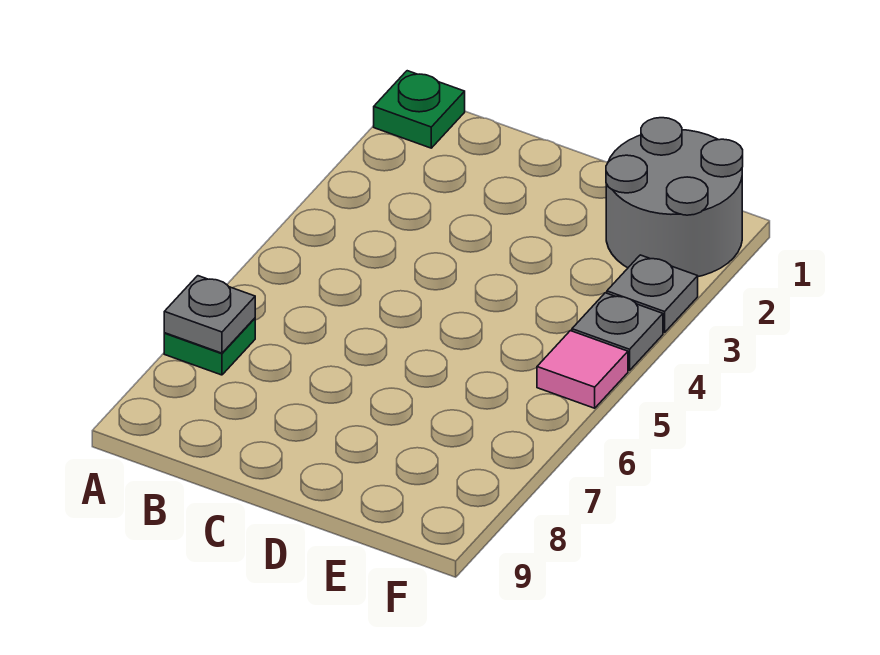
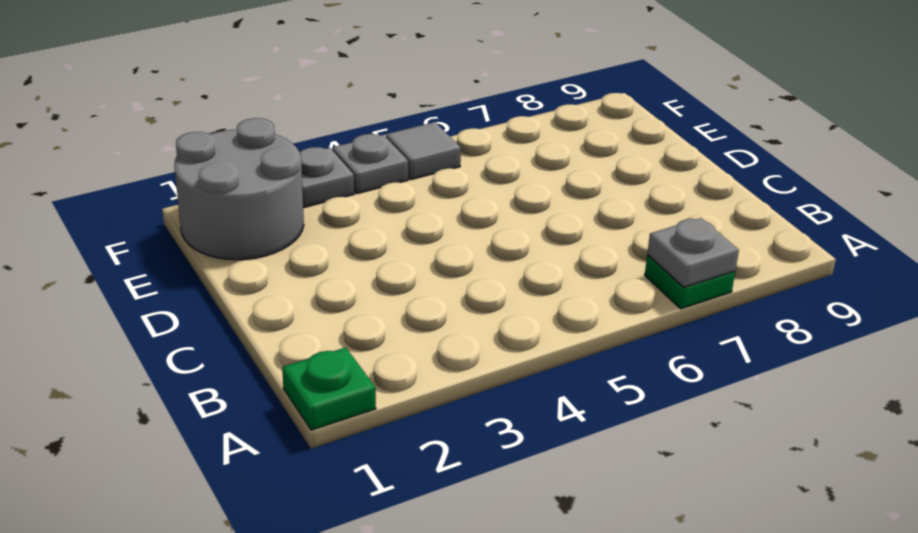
pink tile F5 level 1 -> grey tile F5 level 1

